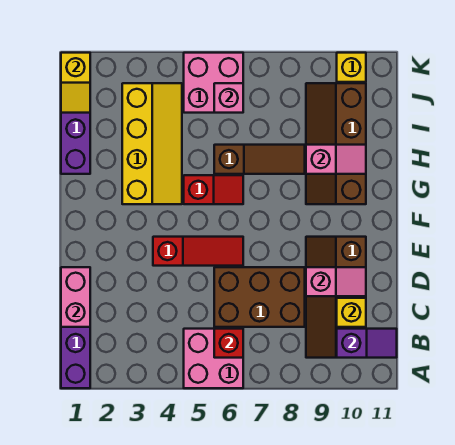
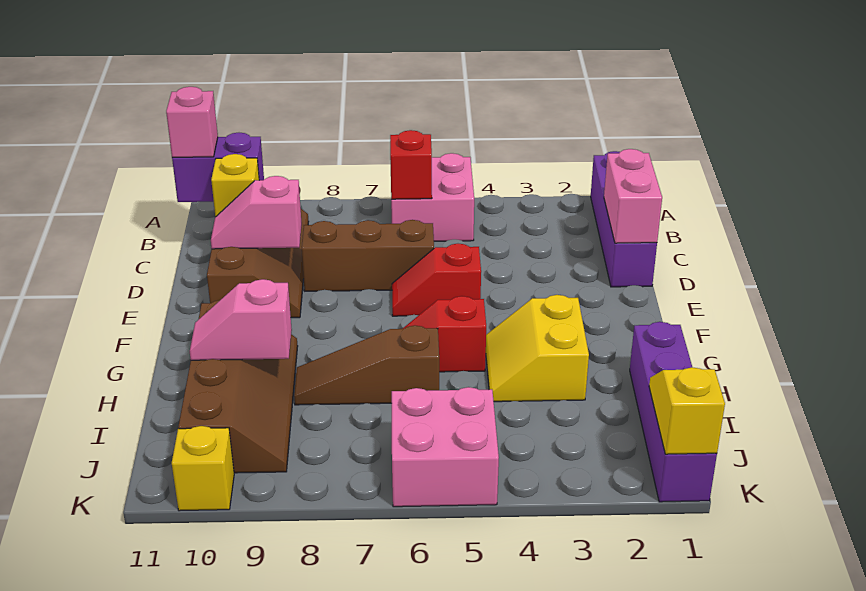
purple slope B10:B11 level 2 top 10 -> purple brick B10:B11 level 2
brown brick C6:D8 level 1 -> brown brick D6:D8 level 1
red slope E4:E6 level 1 top 4 -> red slope E5:E6 level 1 top 5
yellow slope G3:J4 level 1 top 3 -> yellow slope G3:H4 level 1 top 3
pink brick J6 level 2 -> pink brick B11 level 3

